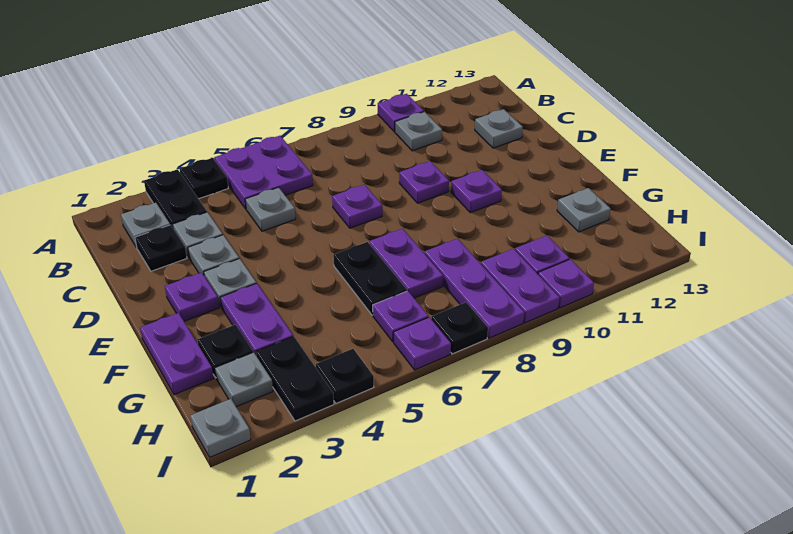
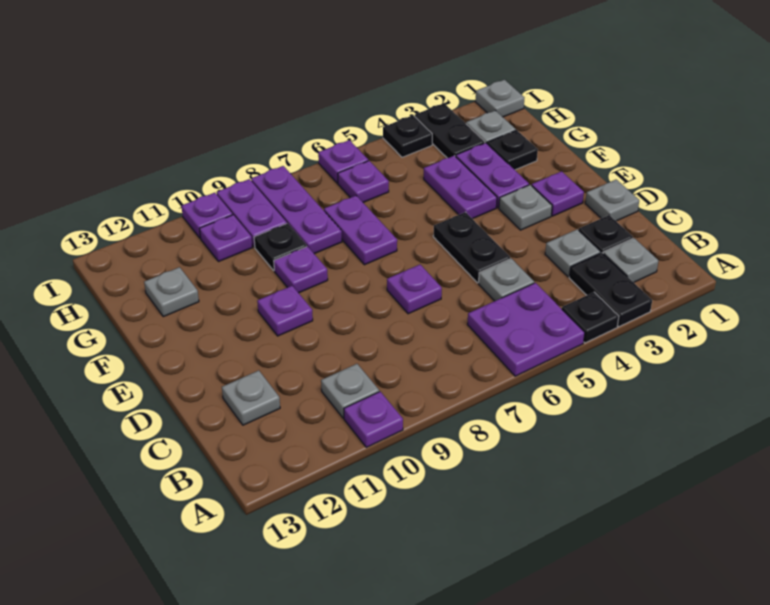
grey plate D3 level 1 -> grey plate D1 level 1
purple plate D9 level 1 -> purple plate F9 level 1
purple plate F1:G1 level 1 -> purple plate F4:G4 level 1
black plate F6:G6 level 1 -> black plate D5:E5 level 1
black plate I7 level 1 -> black plate G9 level 1

